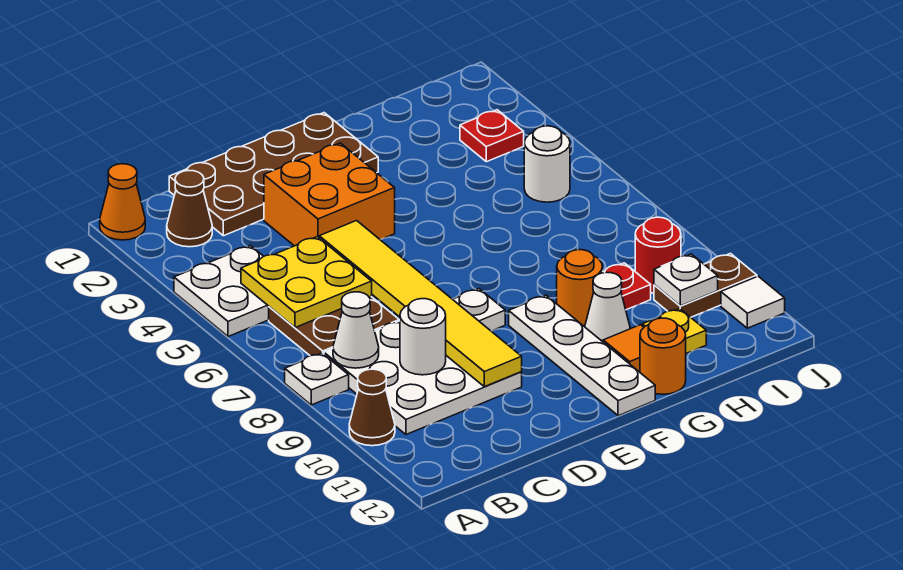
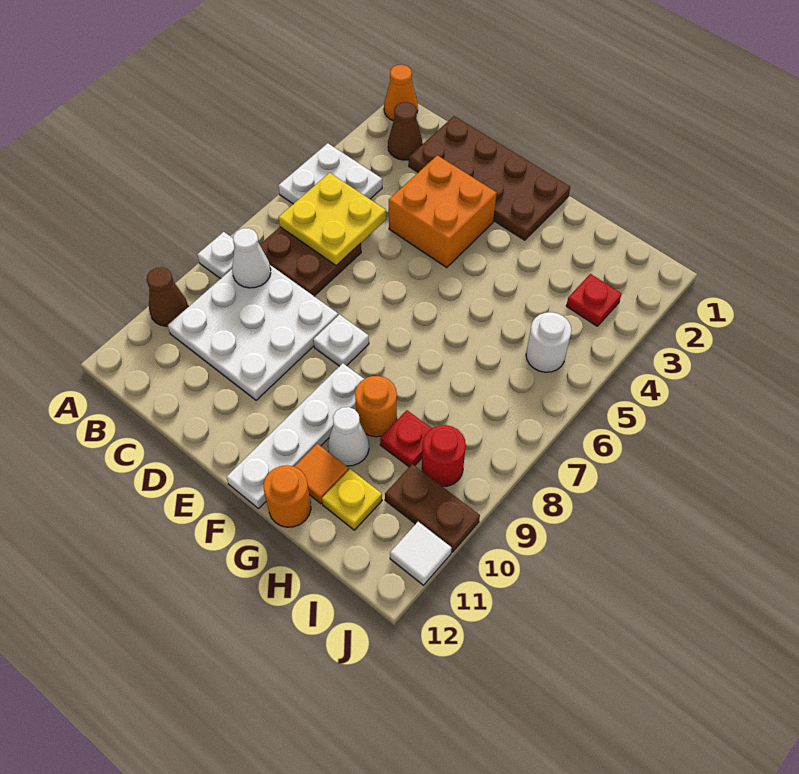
white round brick C9 level 2 -> none
yellow tile D5:D10 level 2 -> none
white plate I10 level 2 -> none

